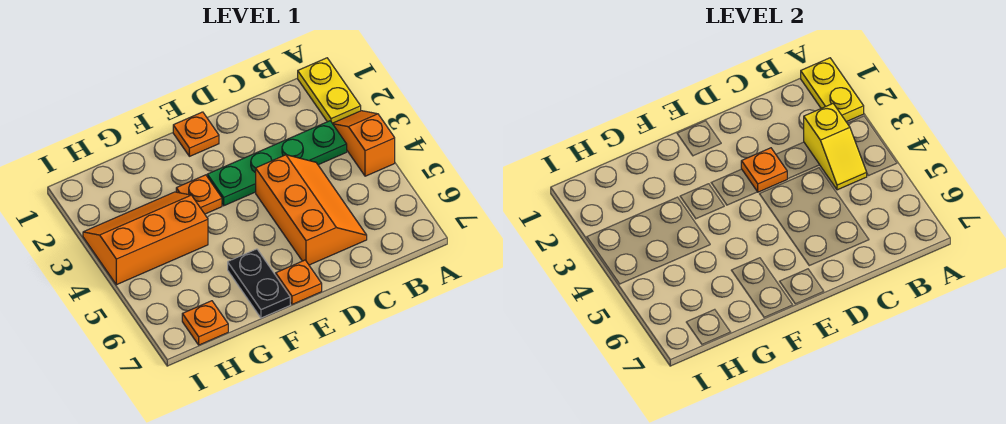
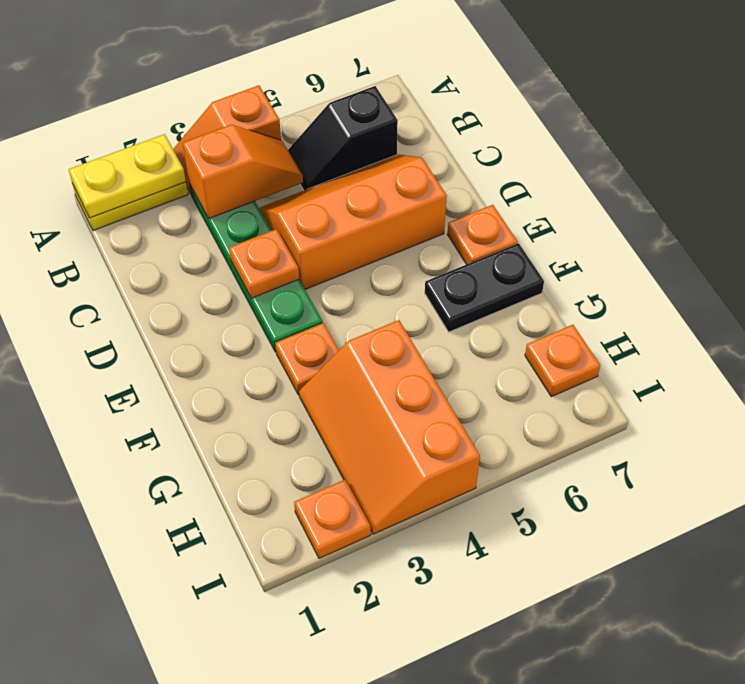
yellow slope B3:B4 level 2 top 3 -> orange slope B3:B4 level 2 top 3
none -> black slope B5:B6 level 1 top 6
orange plate E1 level 1 -> orange plate I2 level 1

